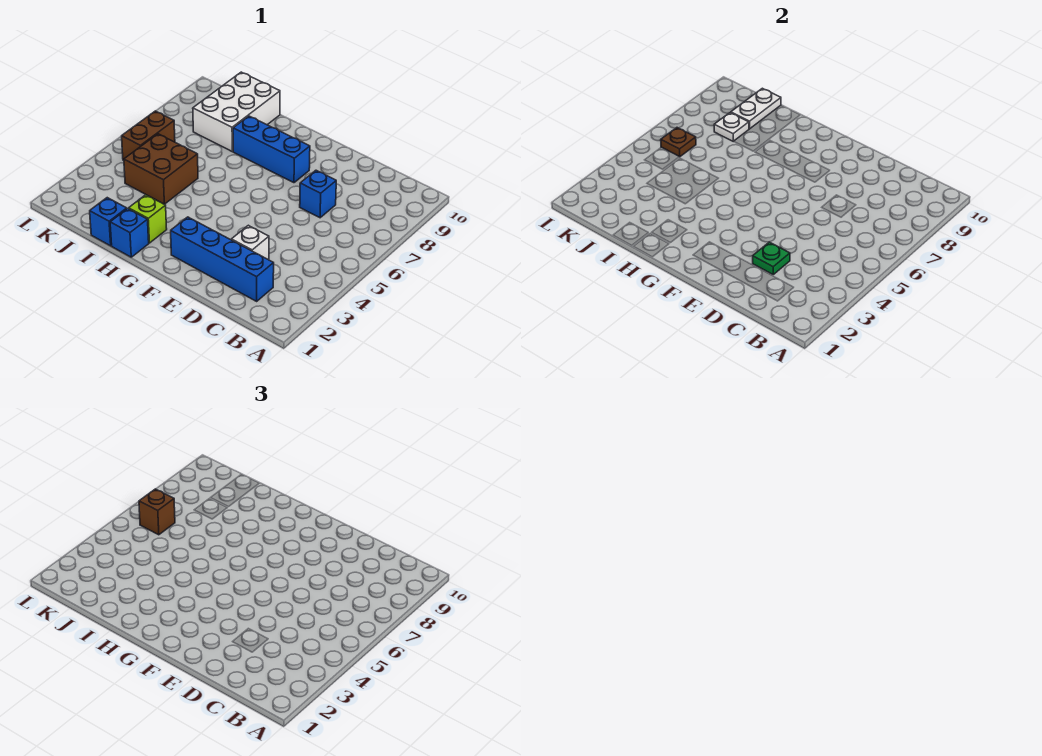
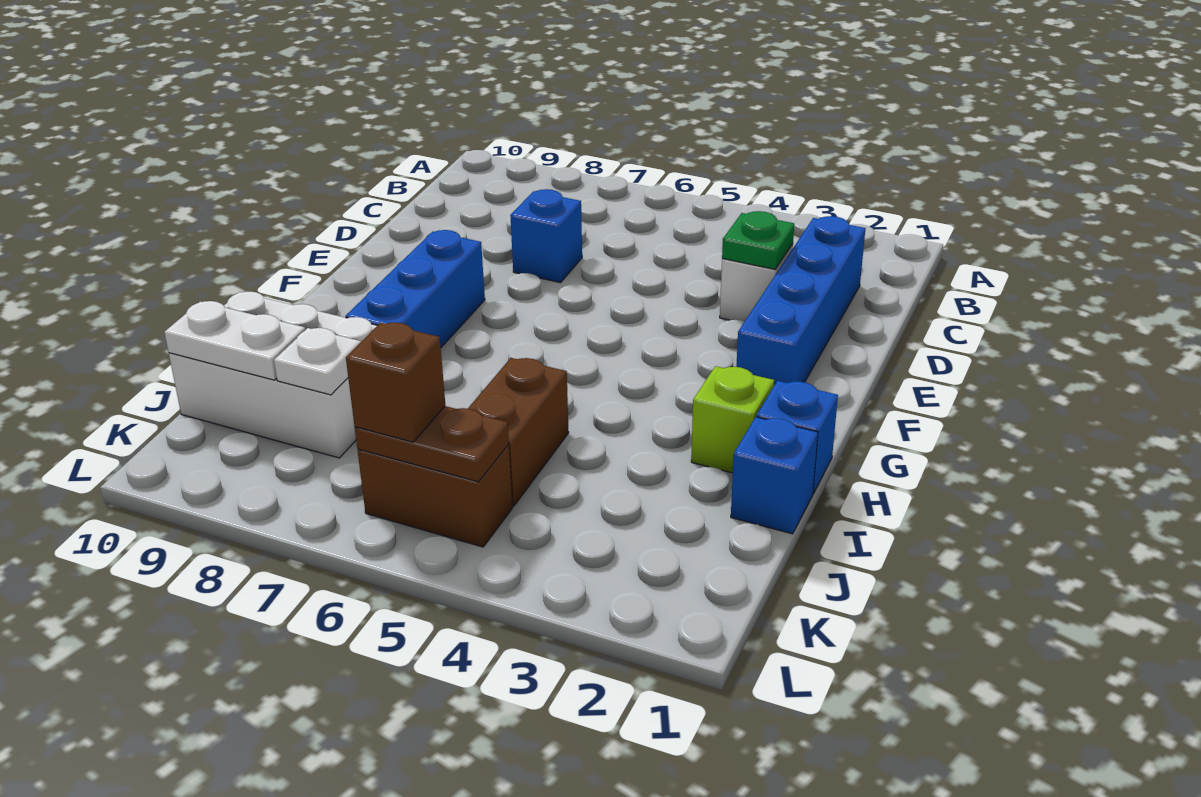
brown brick I4:J5 level 1 -> brown brick I5:J5 level 1
brown plate K6 level 2 -> brown plate K5:K6 level 2

